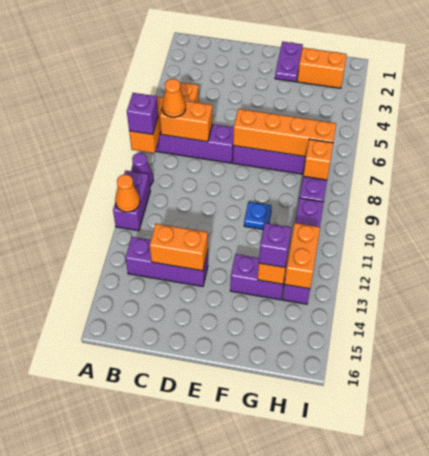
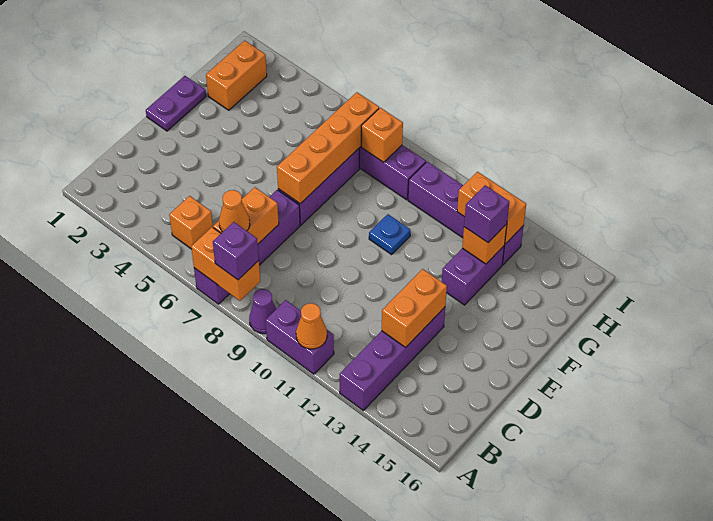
purple brick B13:D13 level 1 -> purple brick A13:D13 level 1
purple plate F1:F2 level 1 -> purple plate E1:F1 level 1

